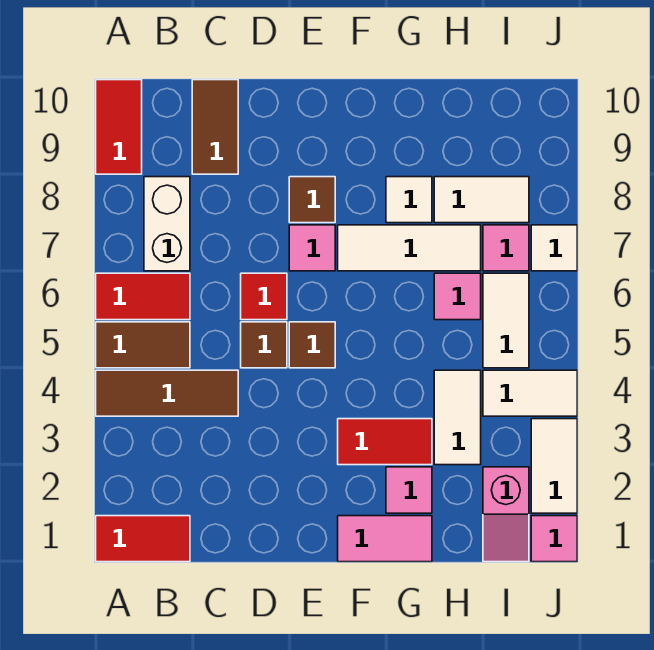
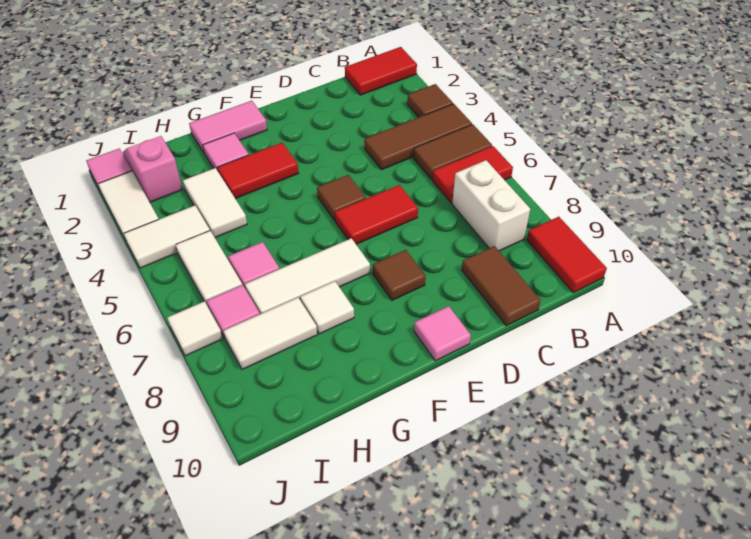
brown tile D5 level 1 -> brown tile A3 level 1
red tile D6 level 1 -> red tile D6:E6 level 1
pink tile E7 level 1 -> pink tile E10 level 1

